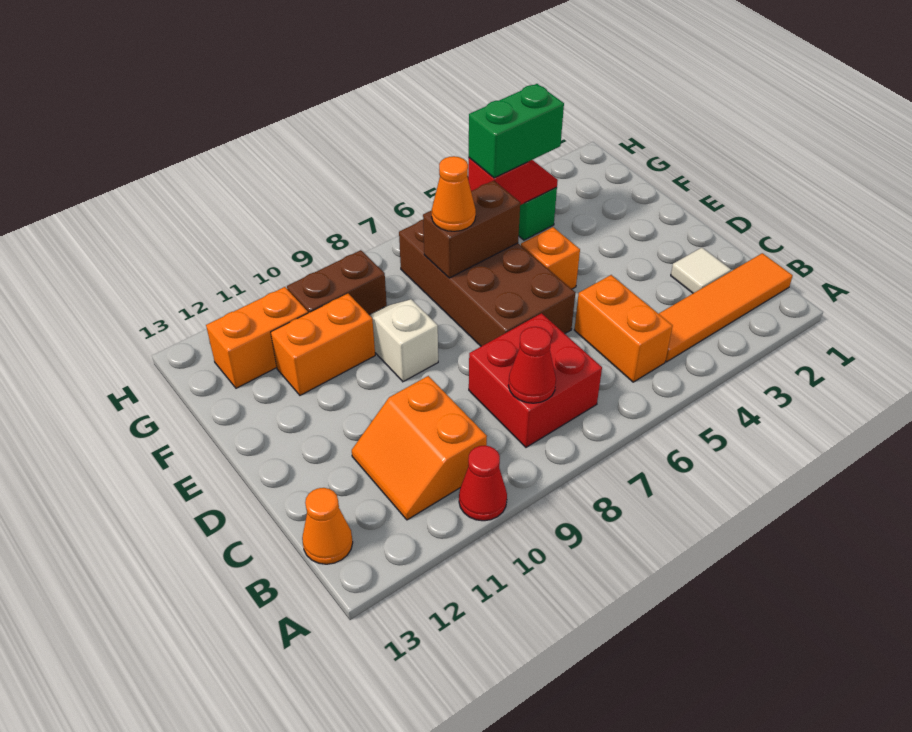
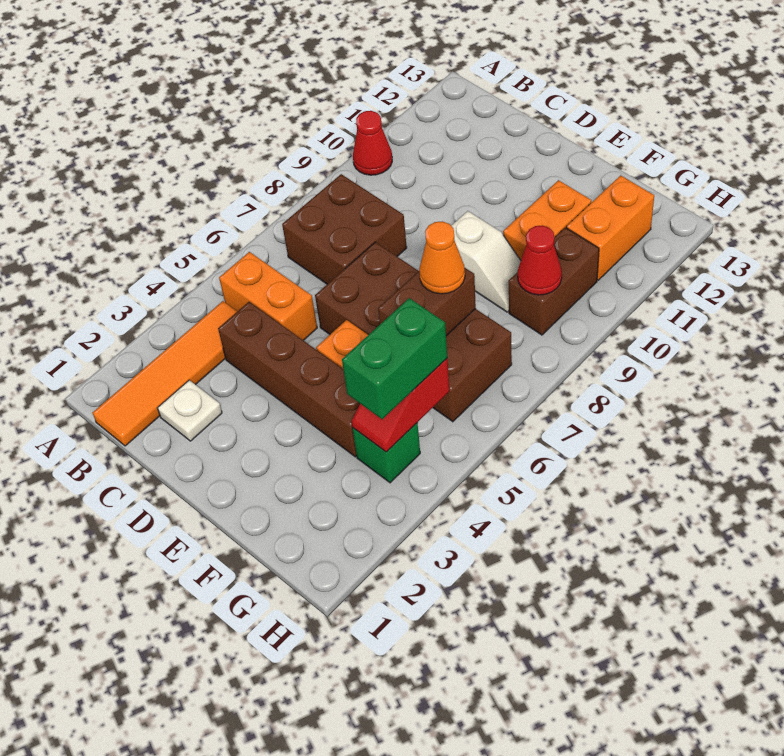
red brick B7:C8 level 1 -> brown brick B7:C8 level 1
red cone B8 level 2 -> red cone G9 level 2
orange slope B10:C11 level 1 top 10 -> none
orange cone B13 level 1 -> none
white tile C2 level 1 -> white plate C2 level 1
none -> brown brick C4:F4 level 1

